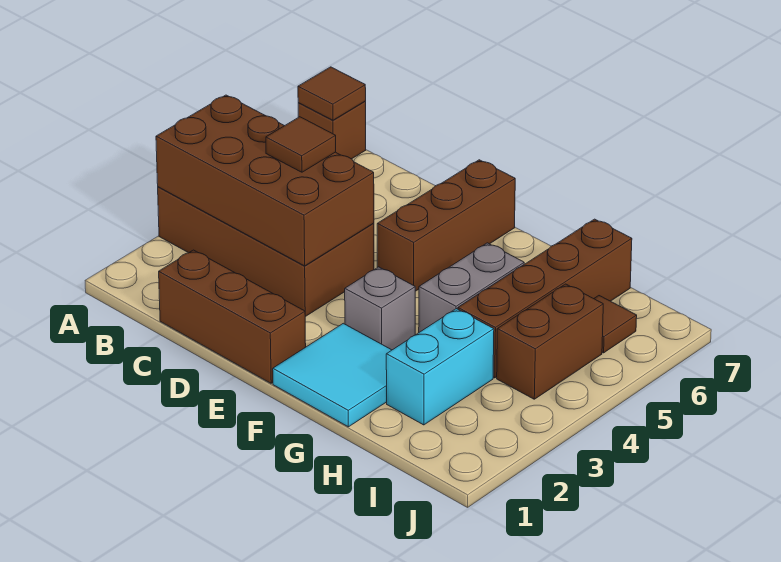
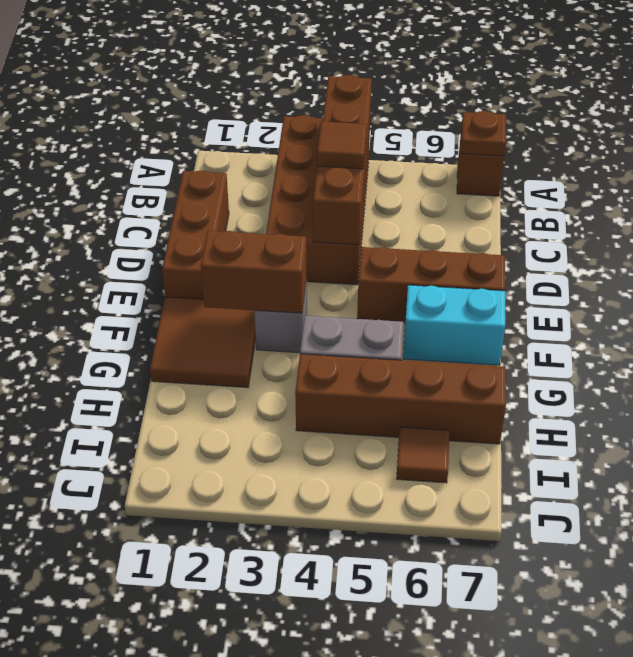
brown brick A3:D4 level 2 -> brown brick A4:D4 level 2
brown tile A7 level 2 -> brown plate A7 level 2
cyan tile F1:G2 level 1 -> brown tile F1:G2 level 1
cyan brick H2:H3 level 1 -> cyan brick F6:F7 level 1
brown brick I4:I5 level 1 -> brown brick F2:F3 level 2

